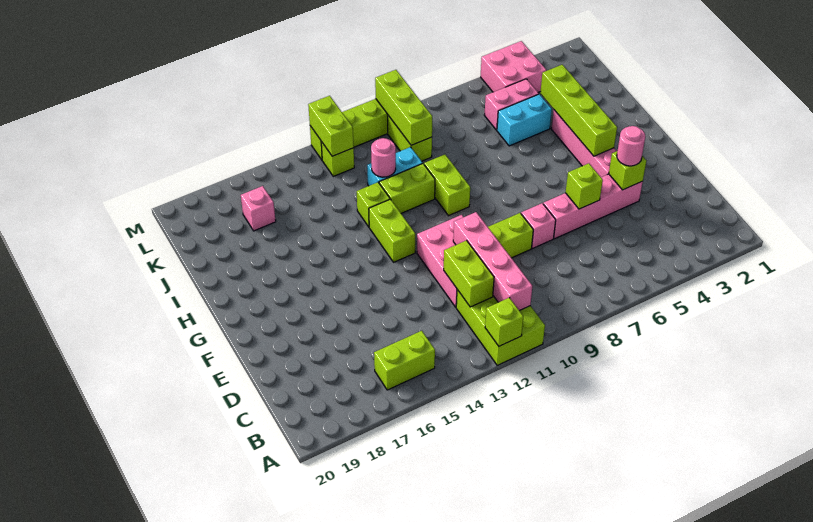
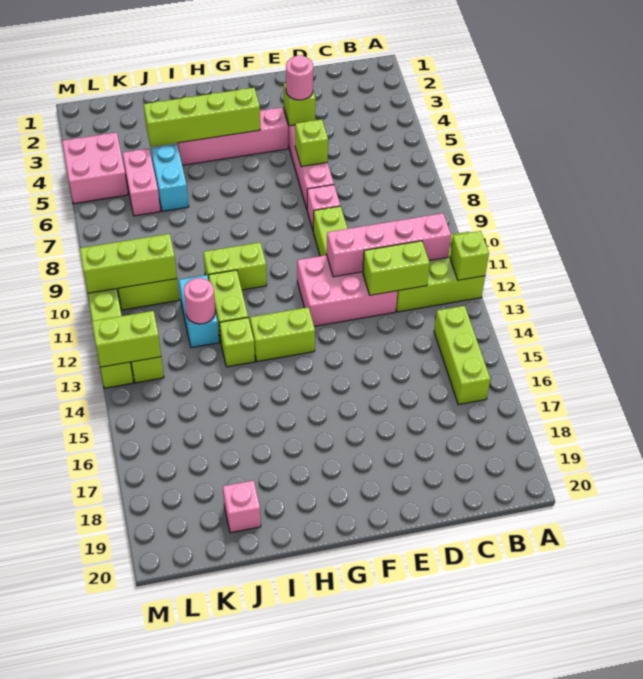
lime brick B15:B16 level 1 -> lime brick B14:B16 level 1
pink brick K17 level 1 -> pink brick J19 level 1

